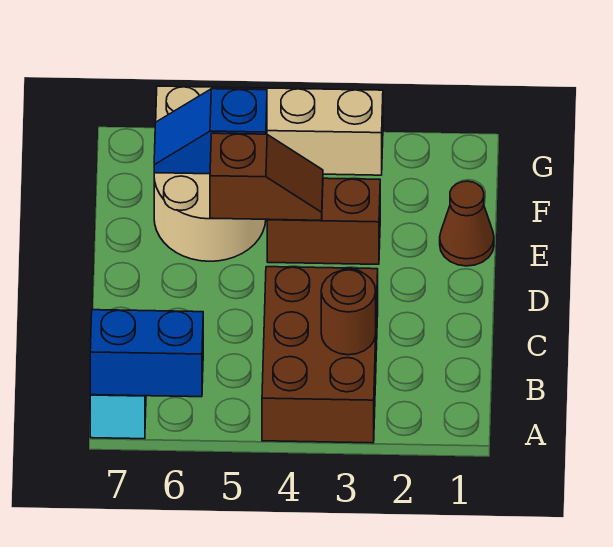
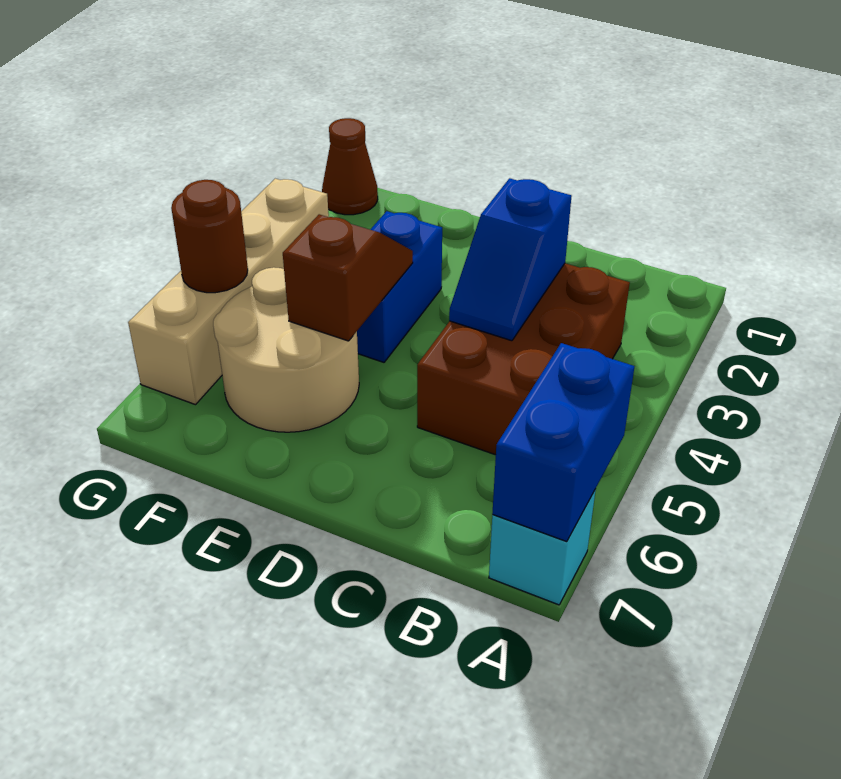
brown brick A3:C4 level 1 -> brown brick B3:C5 level 1
brown round brick B3 level 2 -> brown round brick G5 level 2
brown cone E1 level 1 -> brown cone G1 level 1
brown brick E3:E4 level 1 -> blue brick E3:E4 level 1
blue slope F5:F6 level 2 top 5 -> blue slope C3:C4 level 2 top 3

